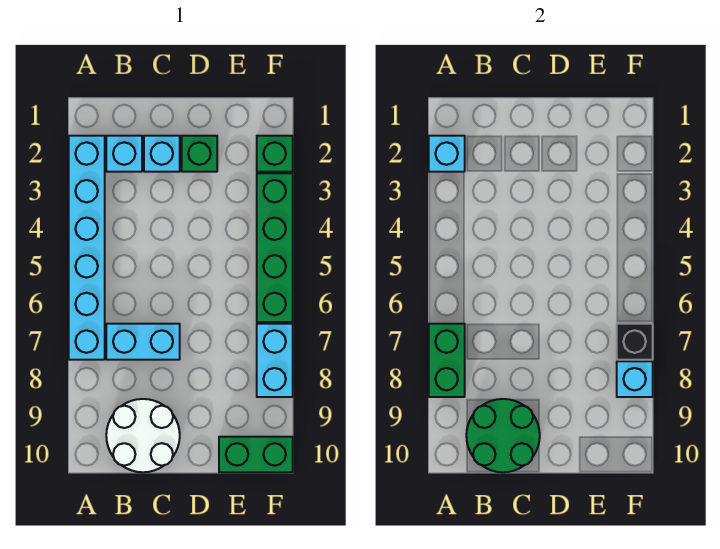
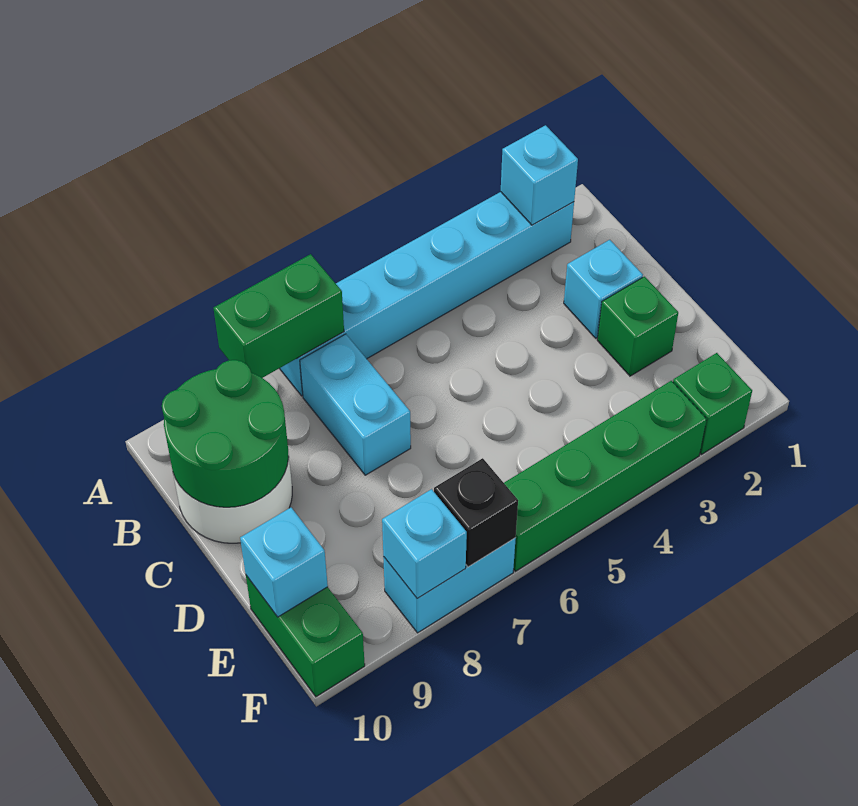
cyan brick B2 level 1 -> cyan brick E10 level 2

